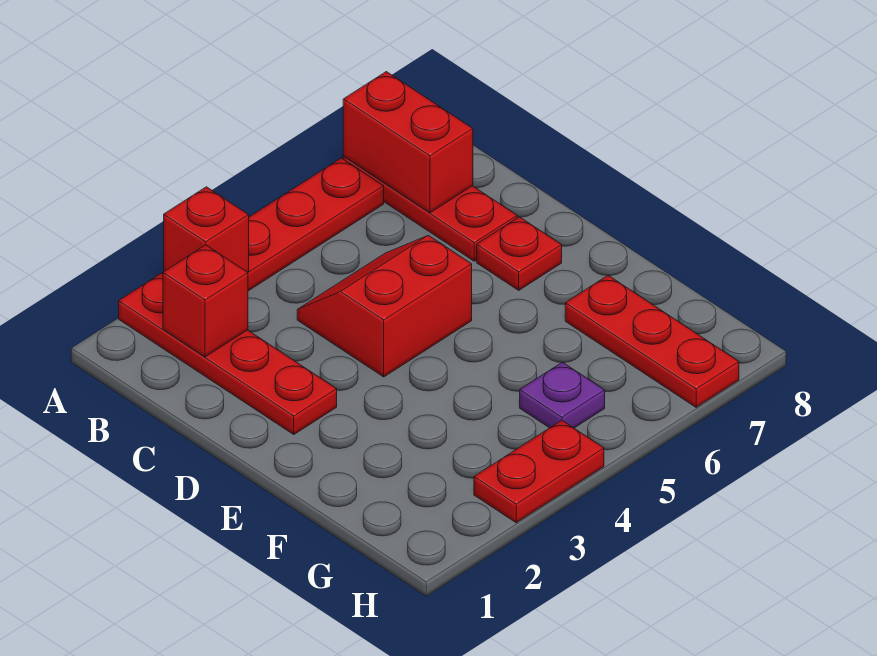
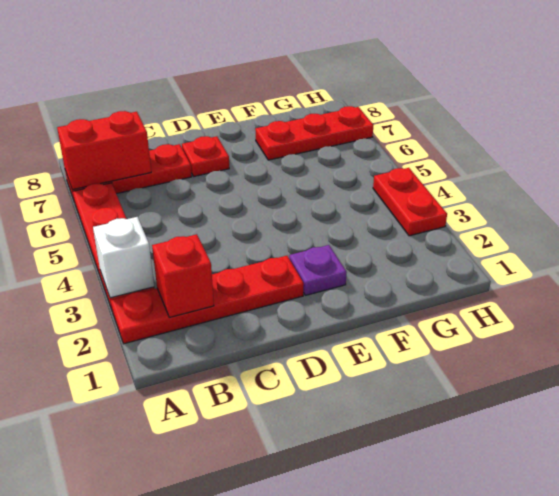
red brick A3 level 2 -> white brick A3 level 2
red slope C4:D5 level 1 top D -> none
purple plate G5 level 1 -> purple plate E2 level 1

